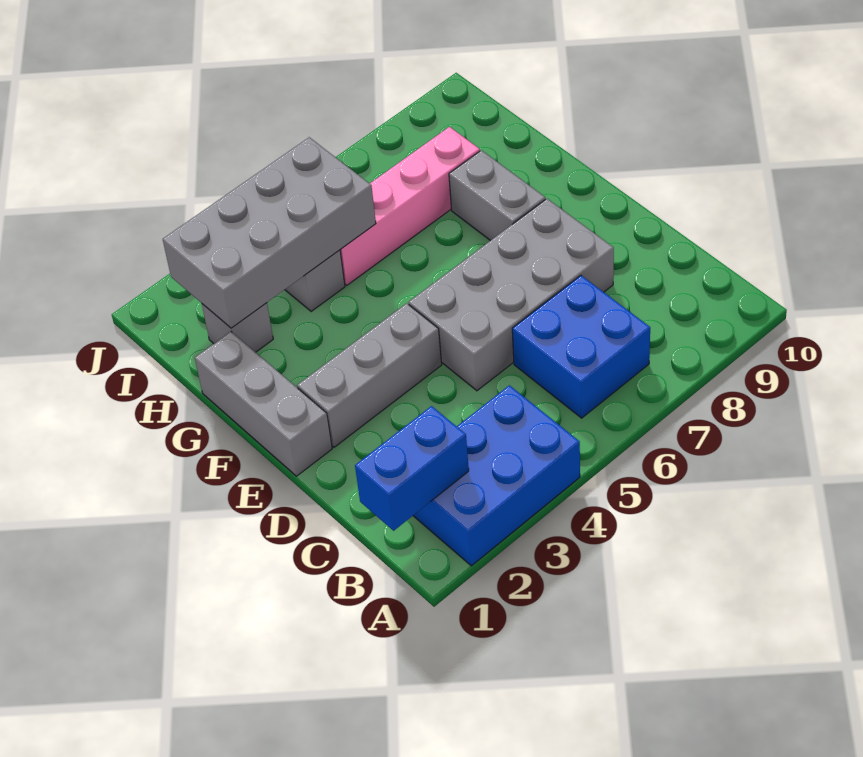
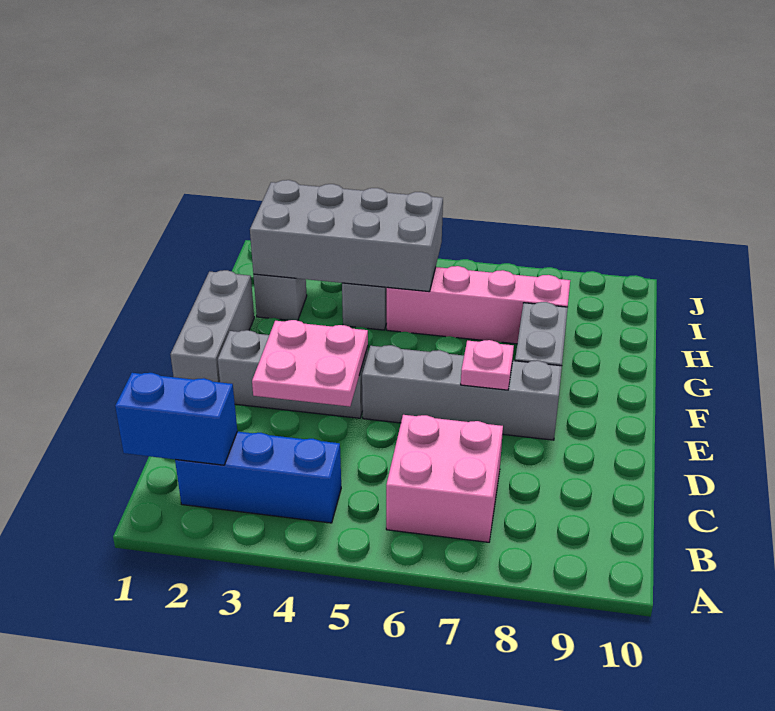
blue brick A2:B4 level 1 -> blue brick B2:B4 level 1
blue brick B6:C7 level 1 -> pink brick B6:C7 level 1
none -> pink plate D3:E4 level 2
grey brick D5:E8 level 1 -> grey brick E5:E8 level 1
none -> pink plate E7 level 2

